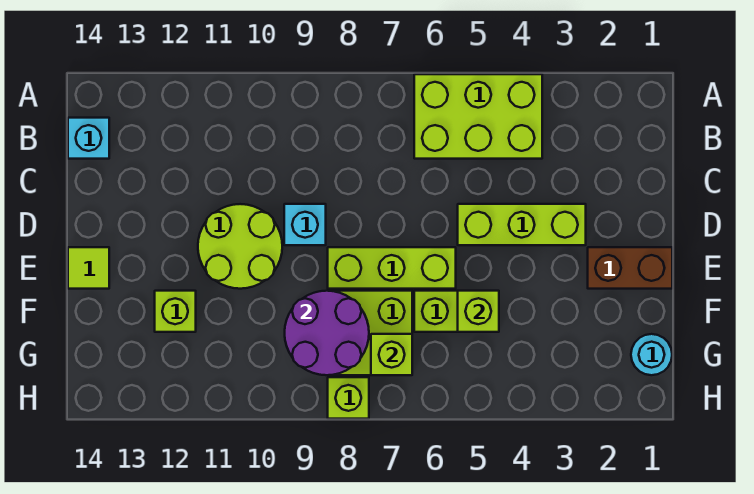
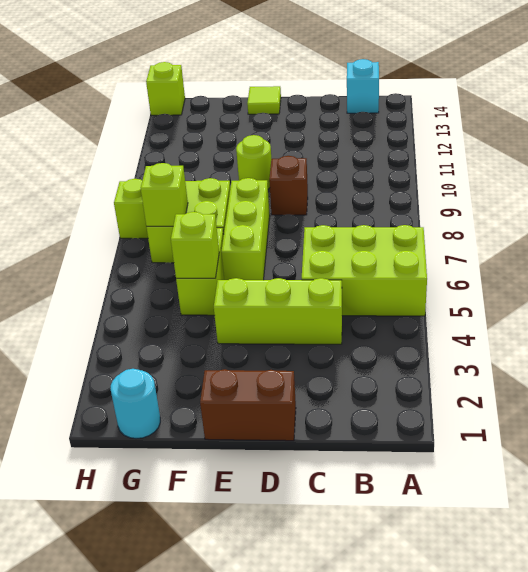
lime brick A4:B6 level 1 -> lime brick A5:C6 level 1
lime brick D3:D5 level 1 -> lime brick C4:E4 level 1
cyan brick D9 level 1 -> brown brick D9 level 1
lime round brick D10:E11 level 1 -> lime round brick E10 level 1
brown brick E1:E2 level 1 -> brown brick D1:E1 level 1
purple round brick F8:G9 level 2 -> none
lime brick F12 level 1 -> lime brick H14 level 1

